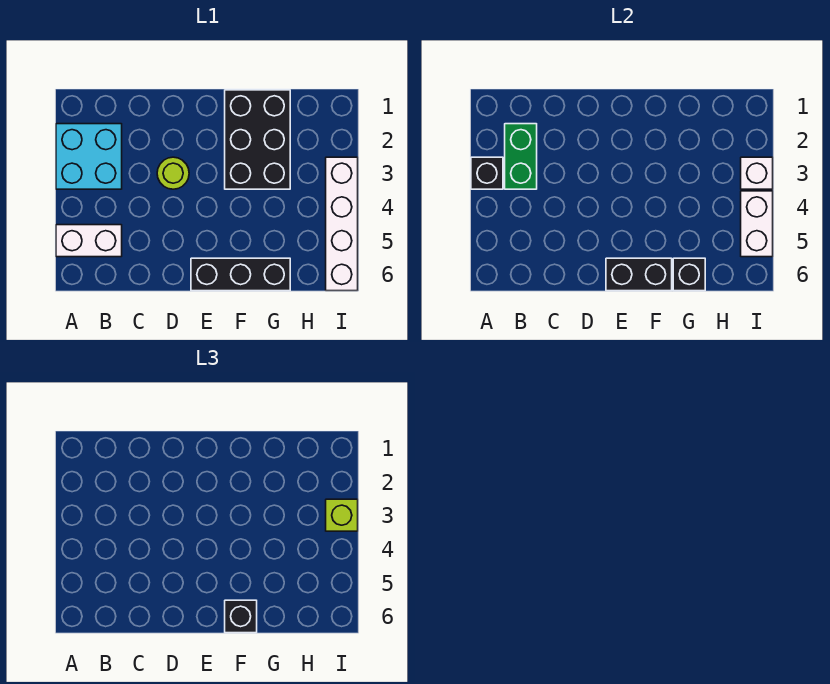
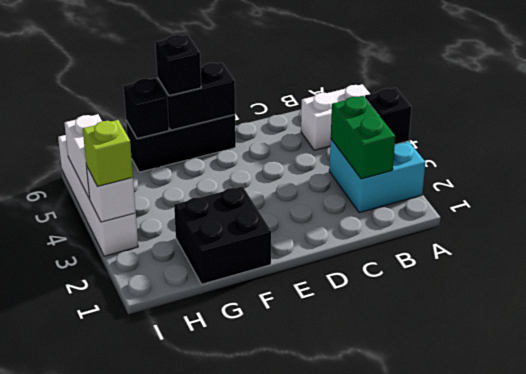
lime round brick D3 level 1 -> none
black brick F1:G3 level 1 -> black brick F1:G2 level 1

